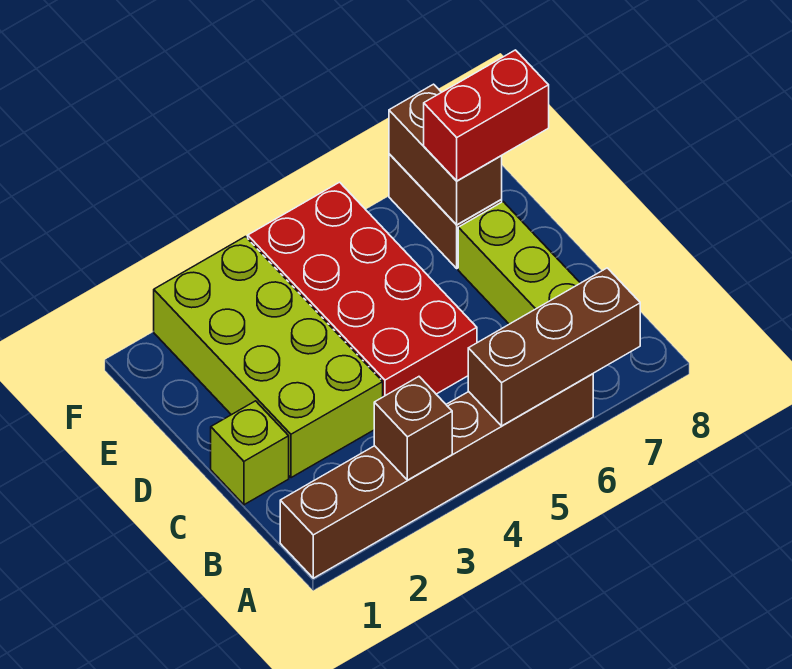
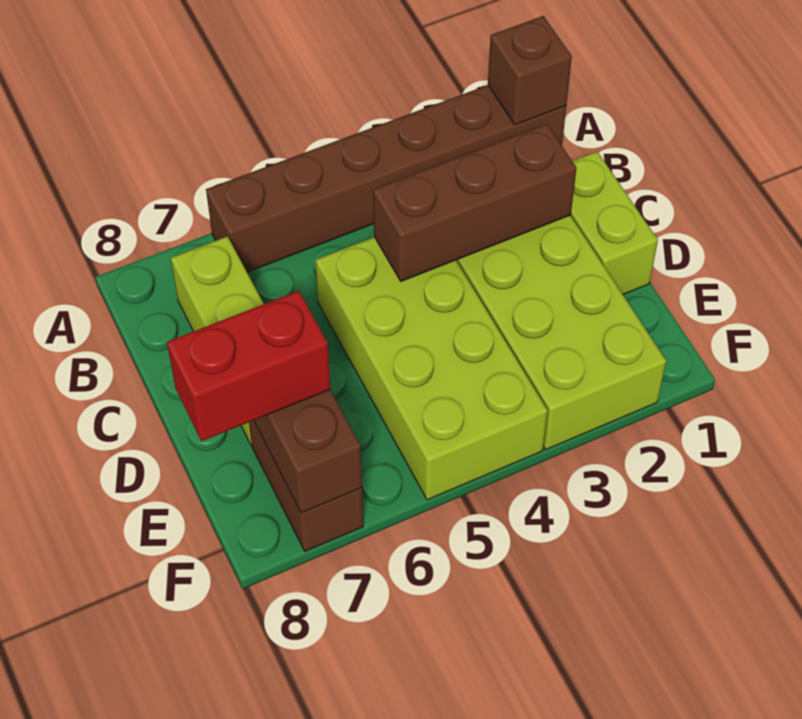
brown brick A3 level 2 -> brown brick A1 level 2
brown brick A5:A7 level 2 -> brown brick C2:C4 level 2
lime brick C1 level 1 -> lime brick C1:D1 level 1
red brick C4:F5 level 1 -> lime brick C4:F5 level 1

